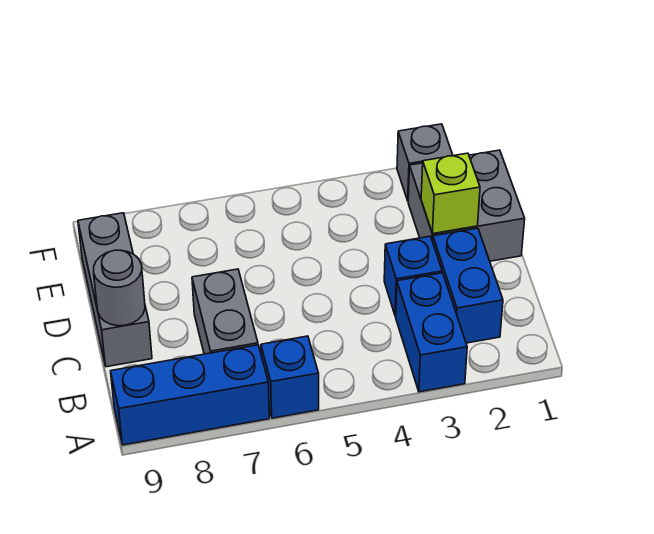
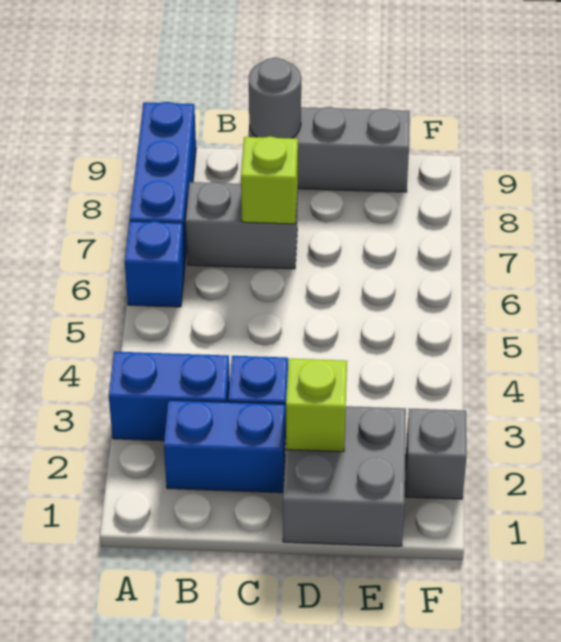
none -> lime brick C7 level 2

